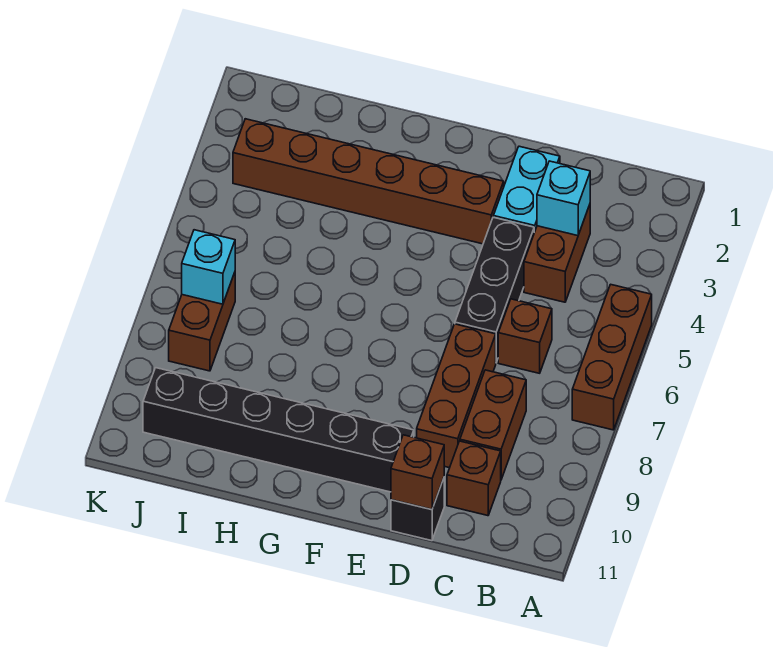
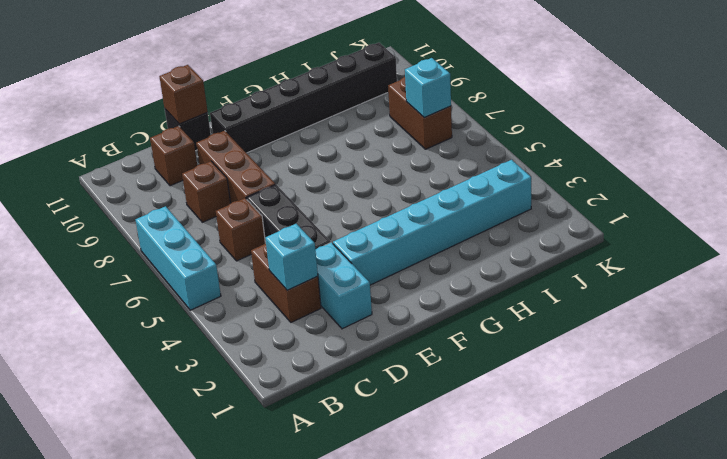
brown brick A5:A7 level 1 -> cyan brick A5:A7 level 1
brown brick C8:C9 level 1 -> brown brick C8 level 1
brown brick E3:J3 level 1 -> cyan brick E3:J3 level 1

